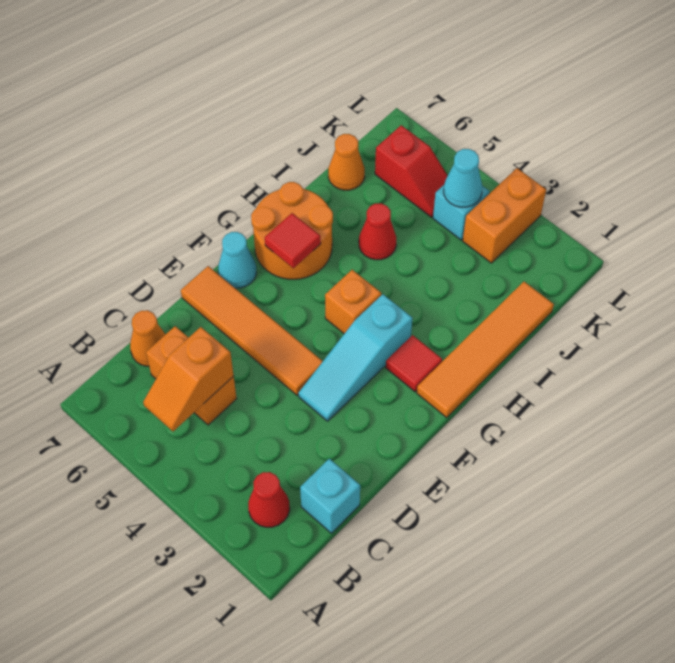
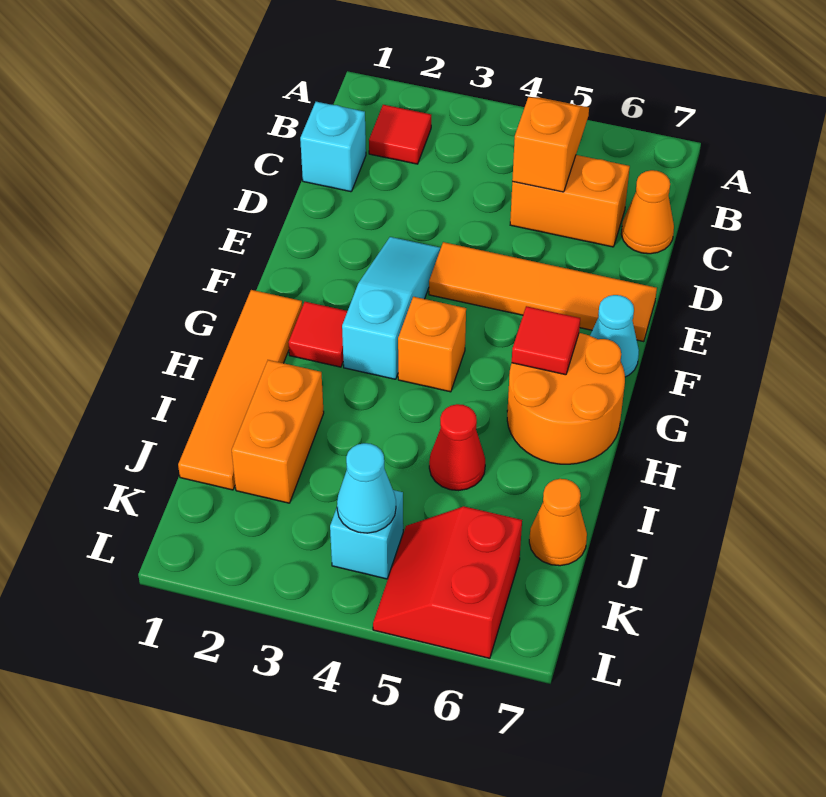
red cone B2 level 1 -> red tile B2 level 1
orange brick K3:L3 level 1 -> orange brick I2:J2 level 1
red slope K5:K6 level 1 top 6 -> red slope K5:L6 level 1 top 6

